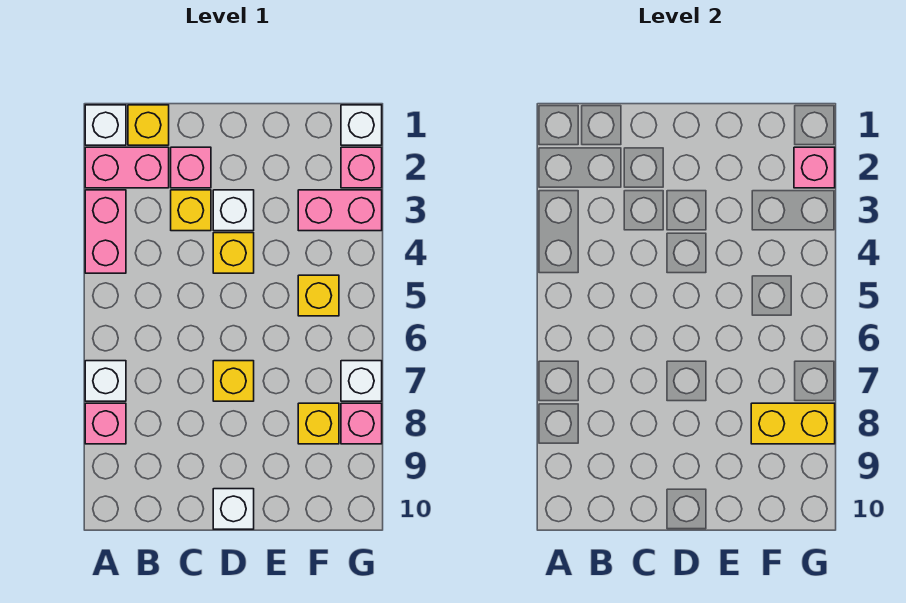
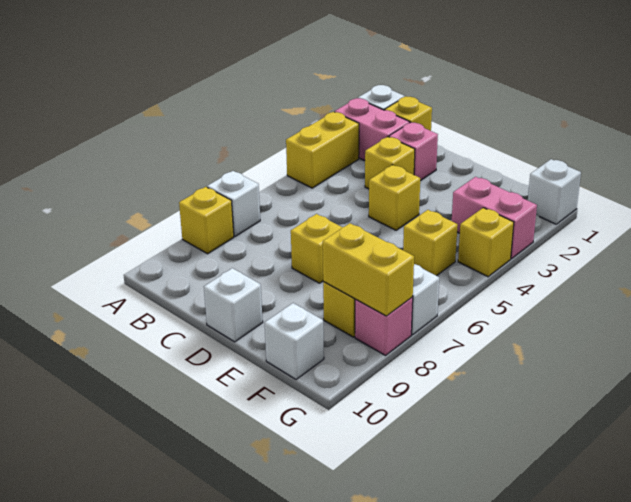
pink brick A3:A4 level 1 -> yellow brick A3:A4 level 1
pink brick A8 level 1 -> yellow brick A8 level 1
white brick D3 level 1 -> white brick F10 level 1
pink brick G2 level 1 -> none
pink brick G2 level 2 -> none
none -> yellow brick G4 level 1

